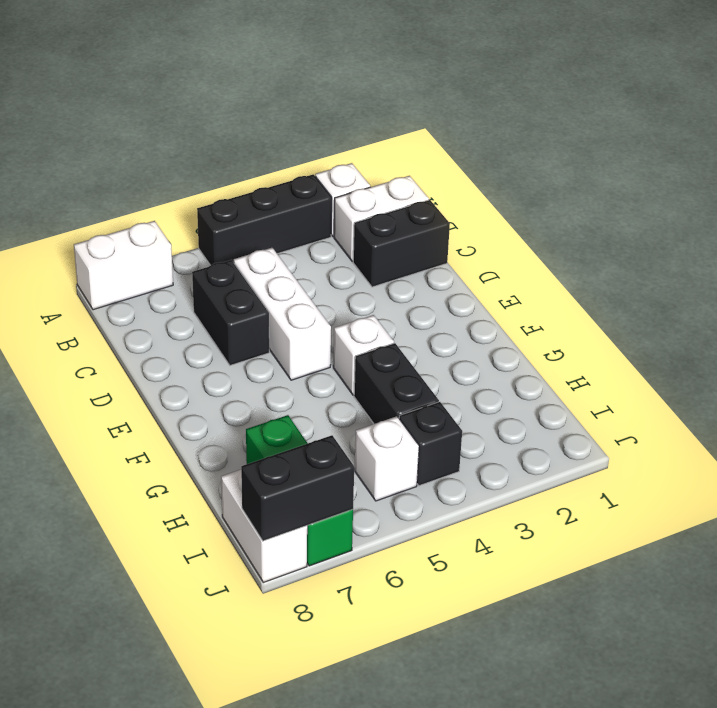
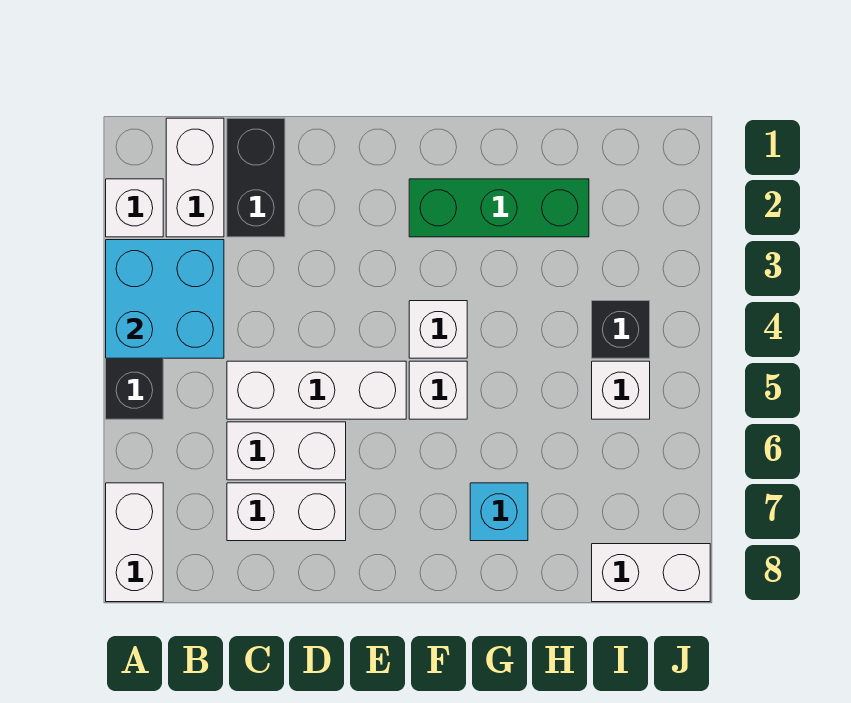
none -> cyan brick A3:B4 level 2
black brick C6:D6 level 1 -> white brick C6:D6 level 1
none -> white brick C7:D7 level 1
none -> white brick F5 level 1
black brick G4:H4 level 1 -> none
none -> cyan brick G7 level 1
green brick H7:J7 level 1 -> green brick F2:H2 level 1
black brick J7:J8 level 2 -> none

